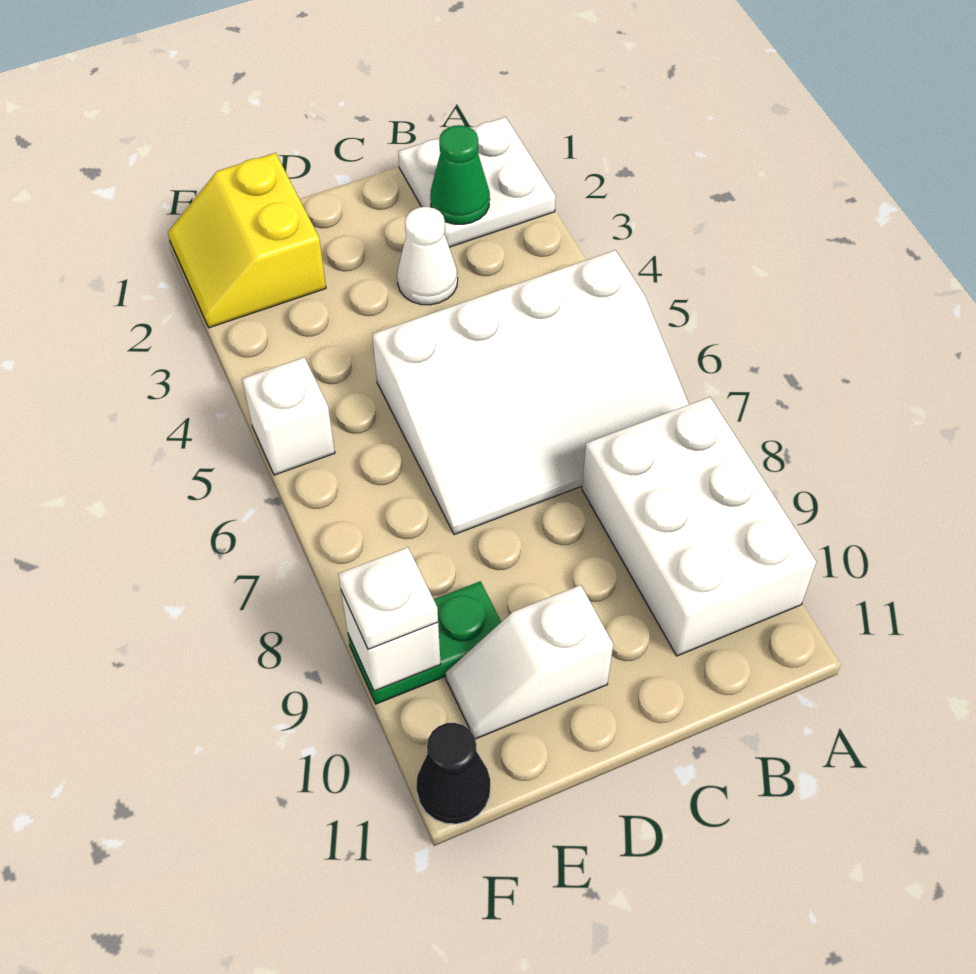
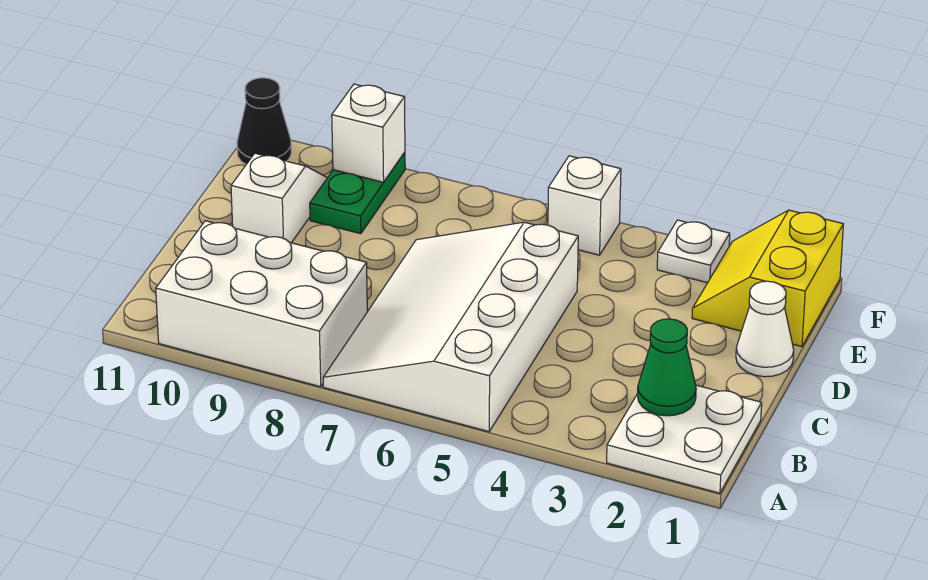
white cone C3 level 1 -> white cone D1 level 1
yellow slope E1:F2 level 1 top E -> yellow slope E1:F2 level 1 top 1
white plate F9 level 3 -> white plate F3 level 1

